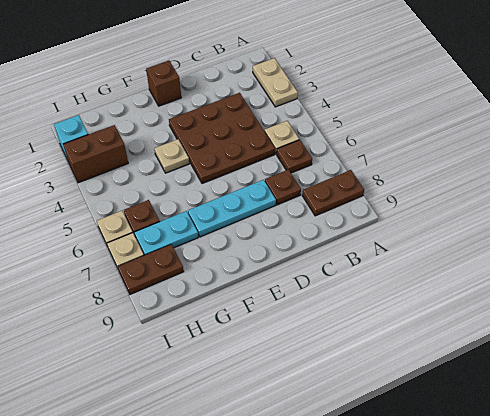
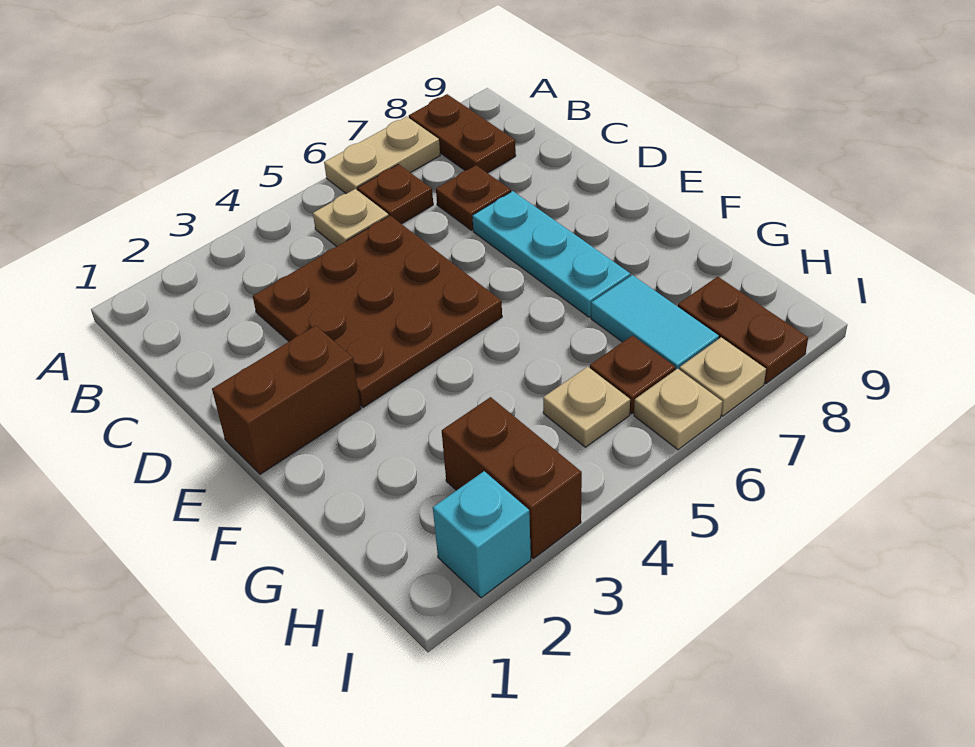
tan plate A2:A3 level 1 -> tan plate A6:A7 level 1
brown brick E1 level 1 -> brown brick E1:E2 level 1
tan plate F4 level 1 -> tan plate H5 level 1
cyan plate G7:H7 level 1 -> cyan tile G7:H7 level 1

